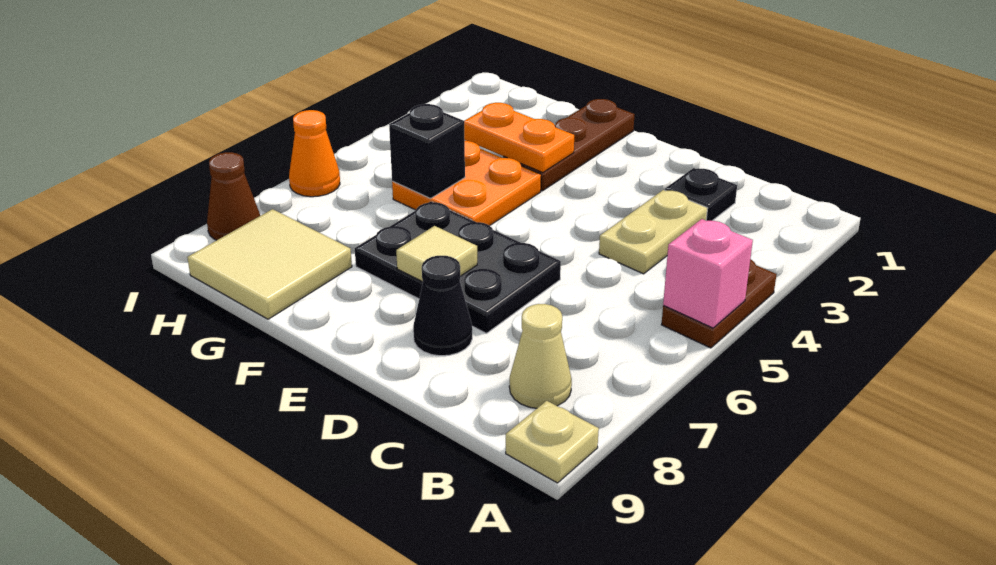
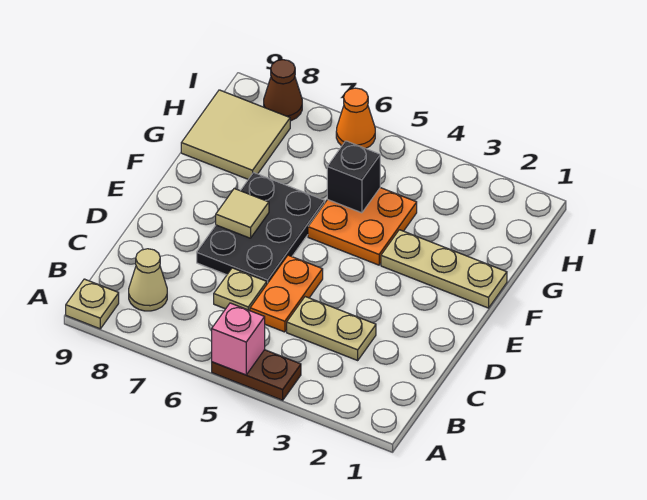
black plate C2 level 1 -> none
none -> tan plate C6 level 1
black cone D8 level 1 -> none
brown plate F1:F3 level 1 -> tan plate F1:F3 level 1
orange plate F3:G3 level 2 -> orange plate C5:D5 level 1

